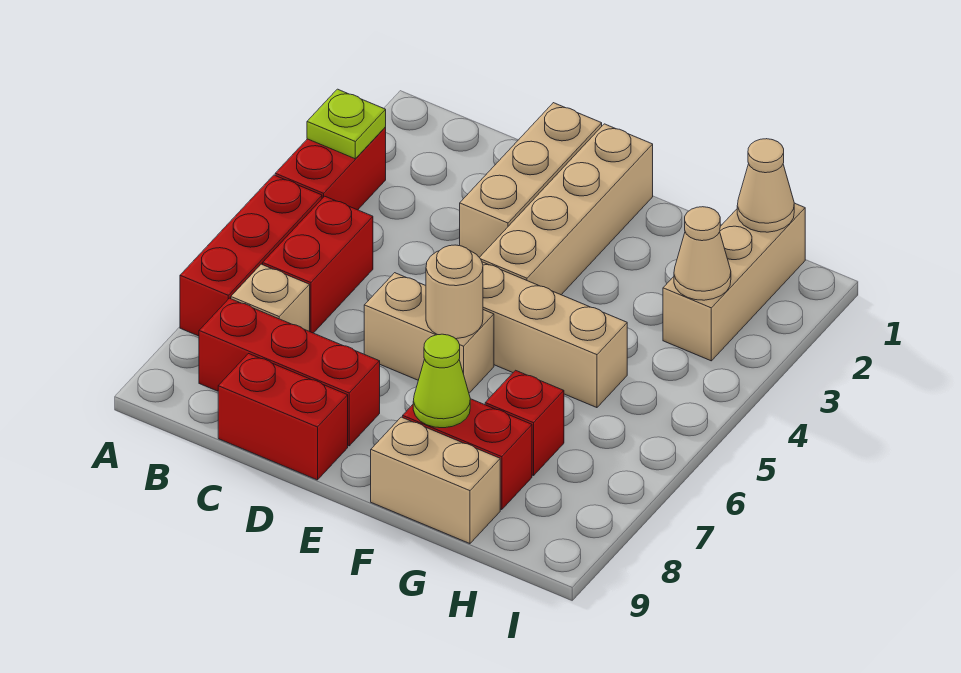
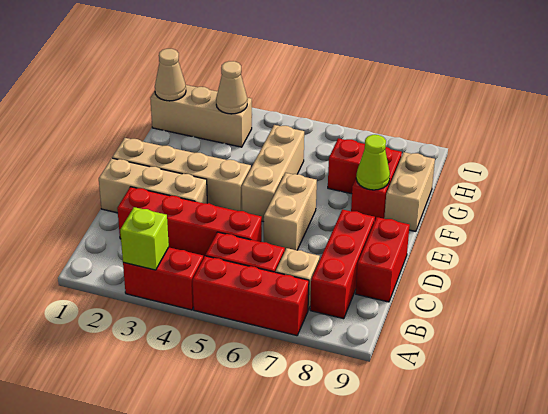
lime plate A3 level 2 -> lime brick A3 level 2
none -> red brick C2:C5 level 1
tan round brick E6 level 2 -> none

